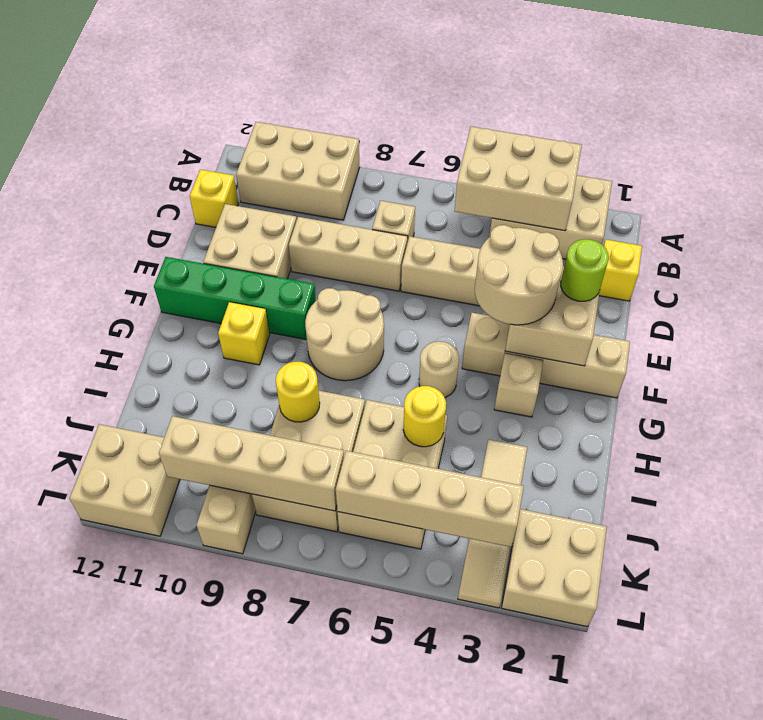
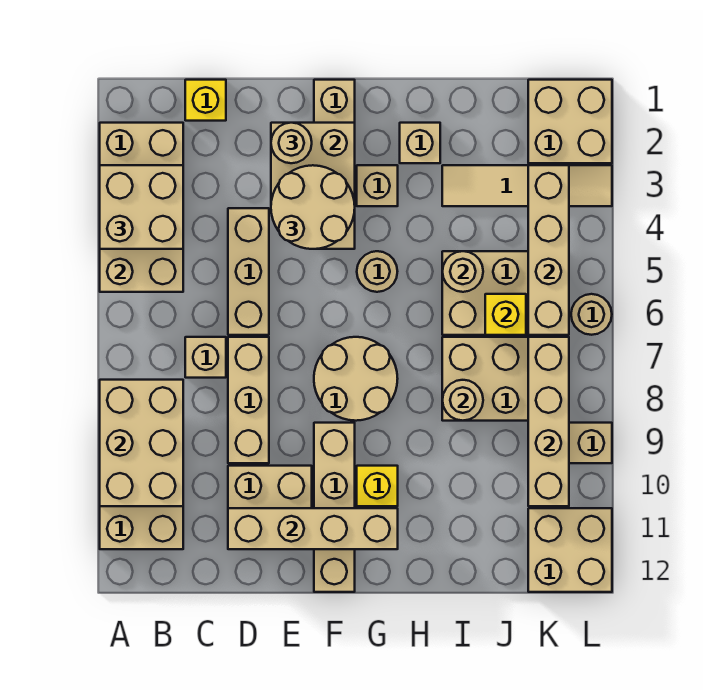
none -> tan brick A3:B4 level 3
none -> tan brick A8:B10 level 2
yellow brick C12 level 1 -> yellow brick J6 level 2
none -> tan brick D11:G11 level 2
lime round brick E2 level 3 -> tan round brick E2 level 3
green brick F9:F12 level 1 -> tan brick F9:F12 level 1
none -> tan brick H2 level 1
yellow round brick I5 level 2 -> tan round brick I5 level 2
yellow round brick I8 level 2 -> tan round brick I8 level 2
none -> tan round brick L6 level 1

